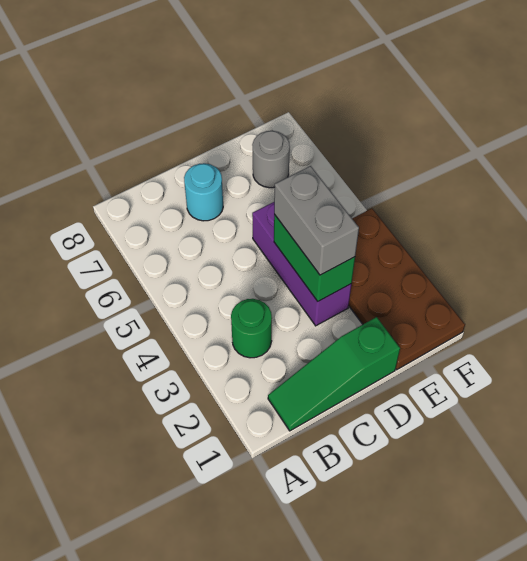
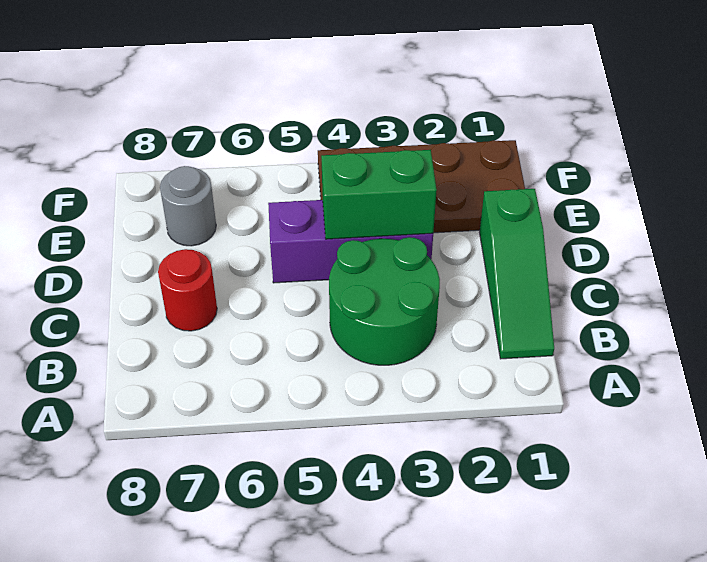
green round brick B3 level 1 -> green round brick B3:C4 level 1
cyan round brick C7 level 1 -> red round brick C7 level 1
grey brick D3:D4 level 3 -> none

